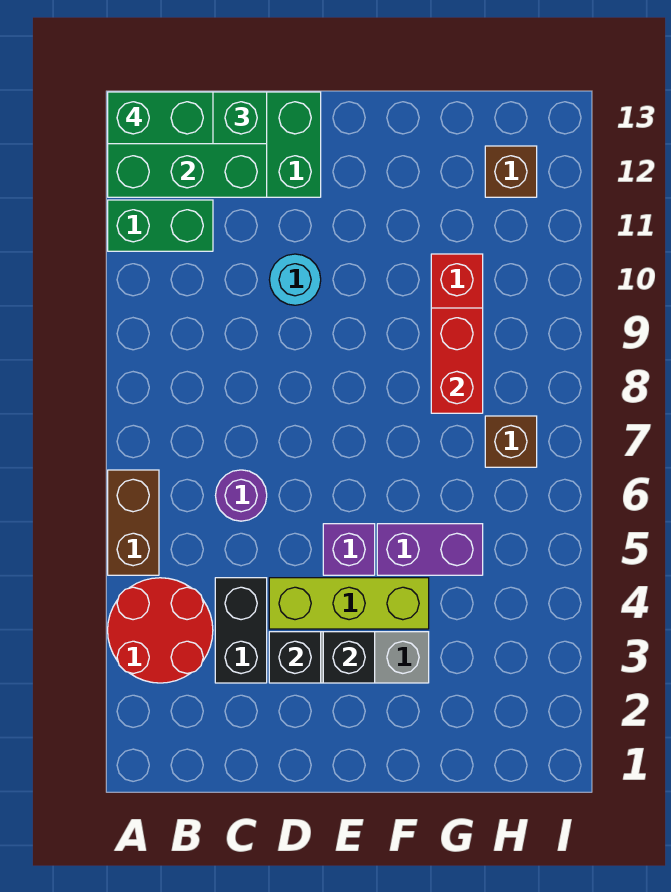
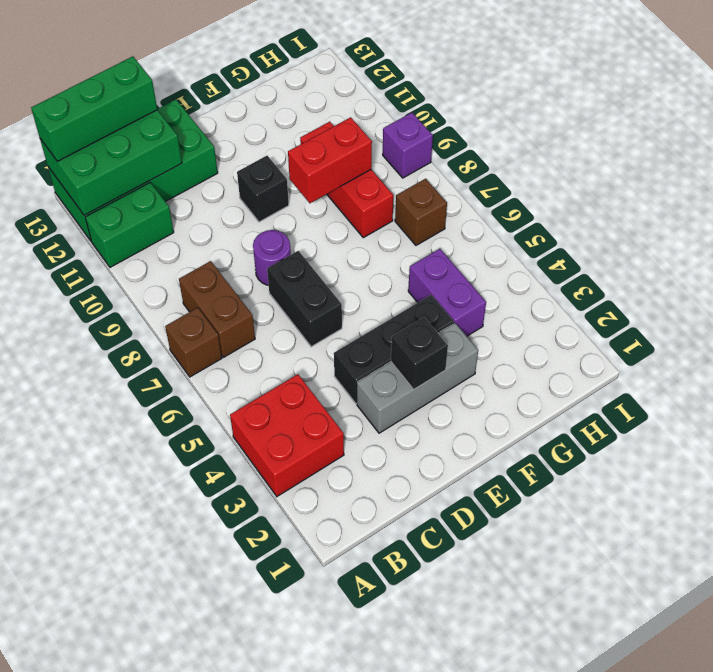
red round brick A3:B4 level 1 -> red brick A3:B4 level 1
brown brick A5:A6 level 1 -> brown brick B7:B8 level 1
green brick A13:B13 level 4 -> none
black brick C3:C4 level 1 -> black brick D6:D7 level 1
purple round brick C6 level 1 -> purple round brick D8 level 1
black brick D3 level 2 -> black brick E10 level 1
lime brick D4:F4 level 1 -> black brick D4:F4 level 1
cyan round brick D10 level 1 -> none
purple brick E5 level 1 -> purple brick I9 level 1
purple brick F5:G5 level 1 -> purple brick G4:G5 level 1
red brick G8:G9 level 2 -> red brick F9:G9 level 2
brown brick H12 level 1 -> brown brick A7 level 1

